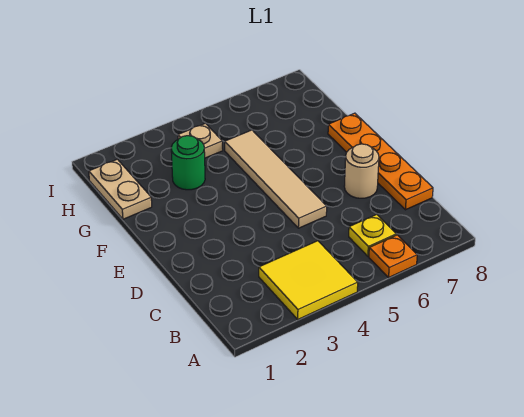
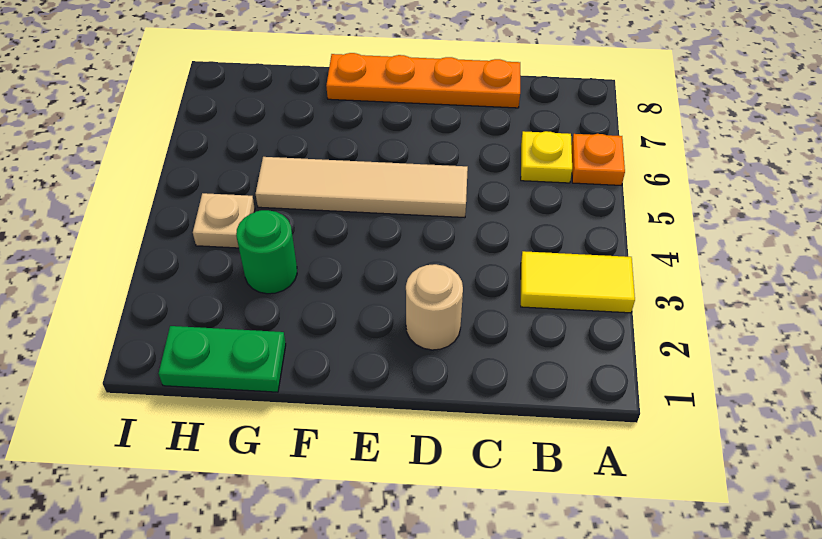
yellow tile A3:B4 level 1 -> yellow tile A3:B3 level 1
tan round brick D7 level 1 -> tan round brick D2 level 1
tan plate G1:H1 level 1 -> green plate G1:H1 level 1

